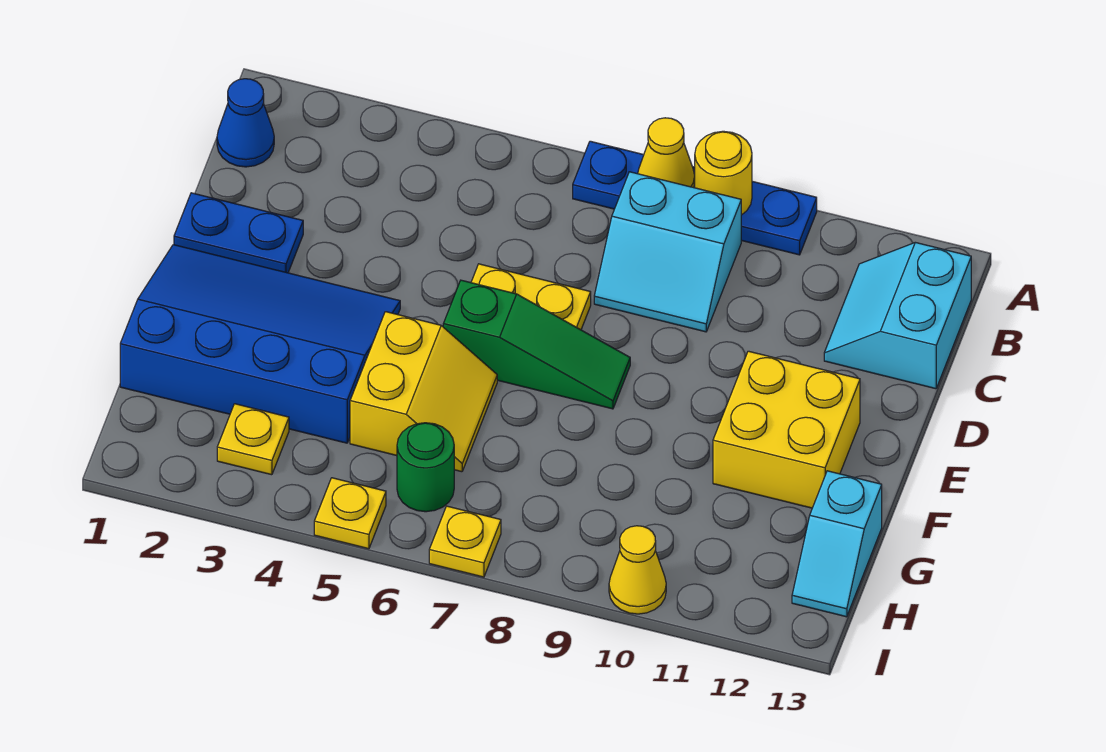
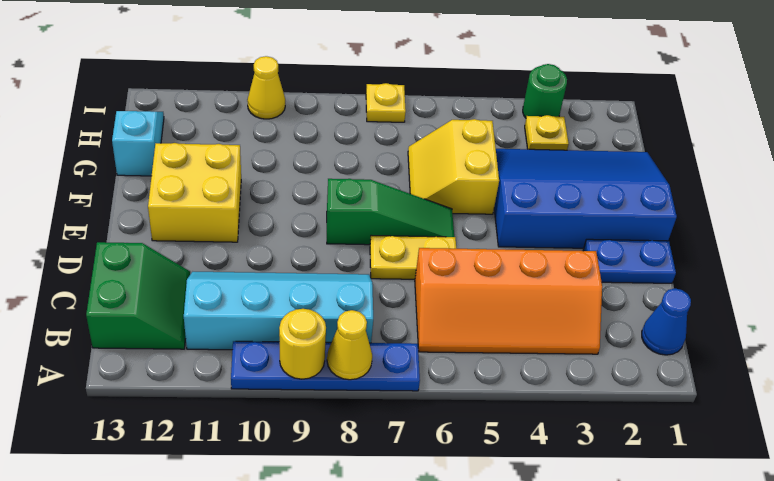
none -> orange slope B3:C6 level 1 top C
cyan slope B8:C9 level 1 top B -> cyan slope B8:C11 level 1 top B
cyan slope B12:C13 level 1 top 13 -> green slope B12:C13 level 1 top 13
blue slope E1:G4 level 1 top G -> blue slope E1:G4 level 1 top E
green slope E6:E8 level 1 top 6 -> green slope E6:E8 level 1 top 8
green round brick H6 level 1 -> green round brick I3 level 1
yellow plate I5 level 1 -> none

